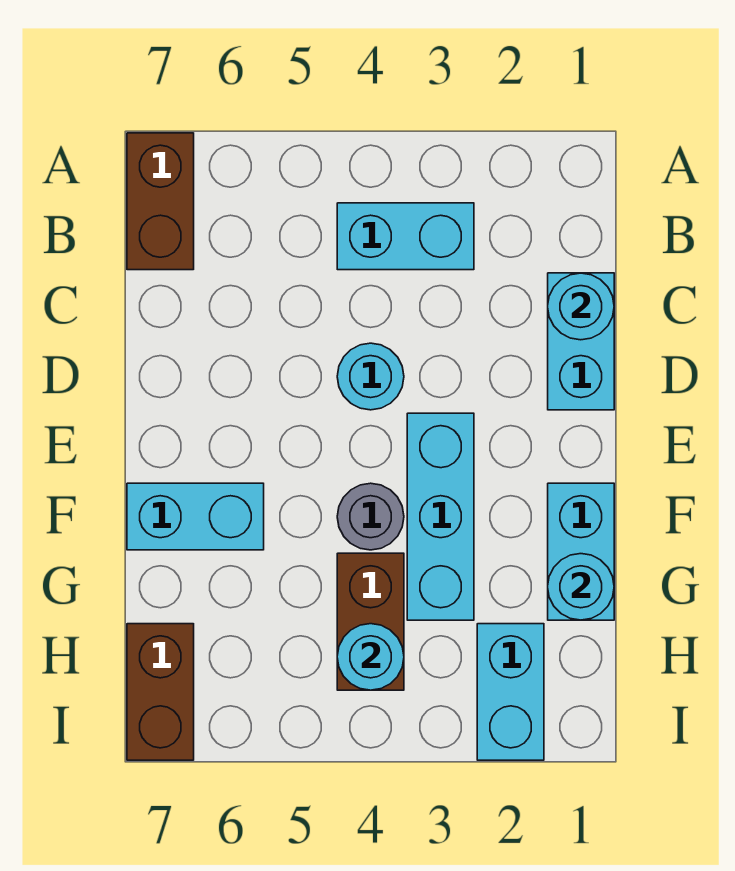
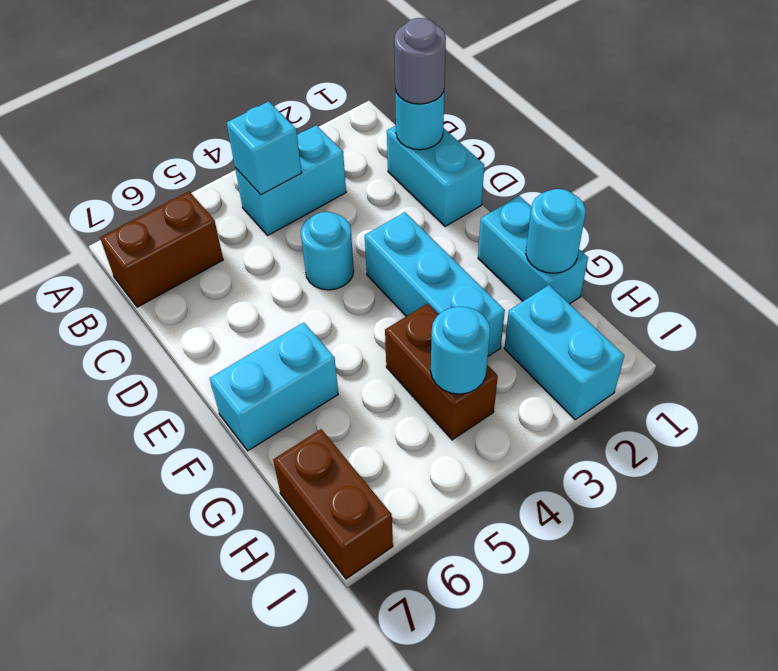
brown brick A7:B7 level 1 -> brown brick B6:B7 level 1
none -> cyan brick B4 level 2
grey round brick F4 level 1 -> grey round brick C1 level 3

